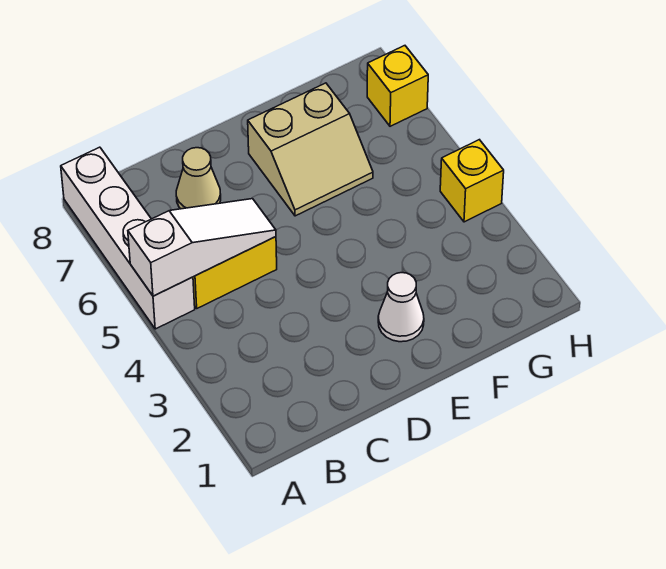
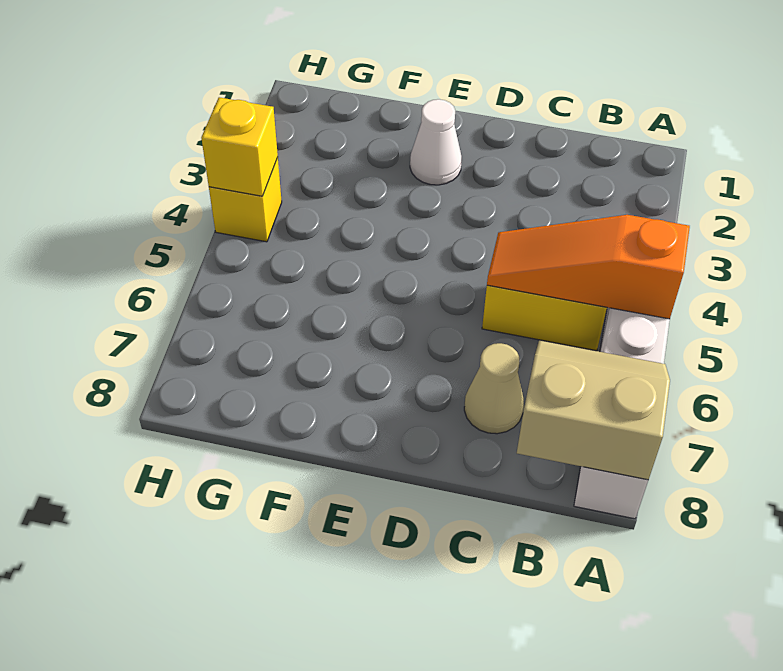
white slope A5:C5 level 2 top A -> orange slope A5:C5 level 2 top A
tan slope E6:F7 level 1 top 7 -> tan slope A7:B8 level 2 top 8
yellow brick H7 level 1 -> yellow brick H4 level 2

